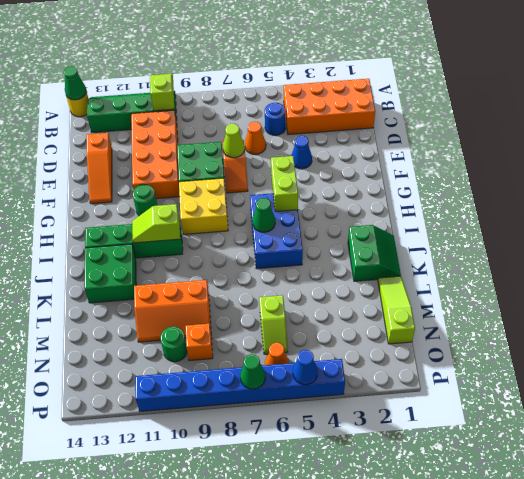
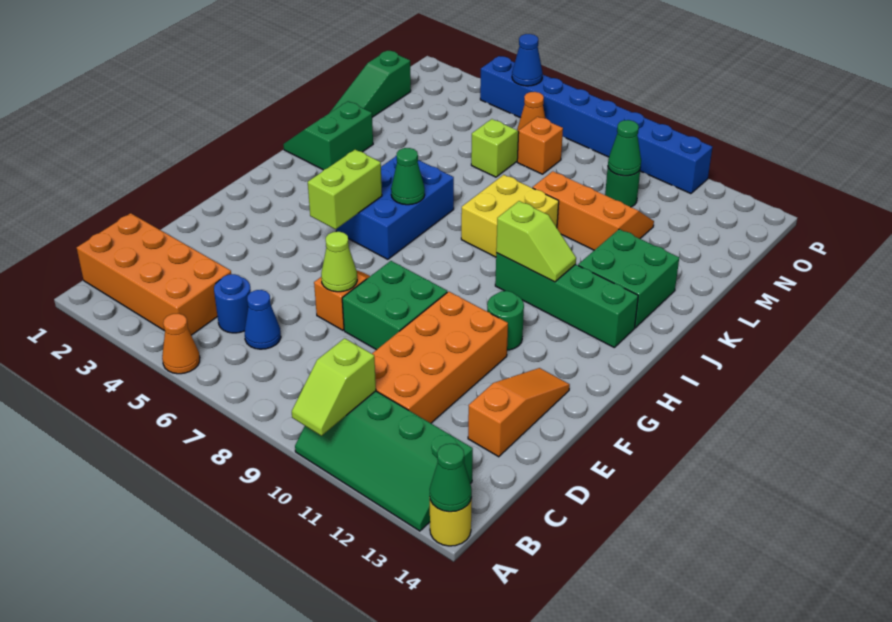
orange cone D6 level 1 -> orange cone A5 level 1
blue cone E4 level 1 -> blue cone C6 level 1
yellow brick G8:H9 level 1 -> yellow brick J8:K9 level 1
lime slope L1:N1 level 1 top N -> green slope L1:N1 level 1 top N
orange brick N9 level 1 -> orange brick N7 level 1
green cone P7 level 2 -> green cone N10 level 2

